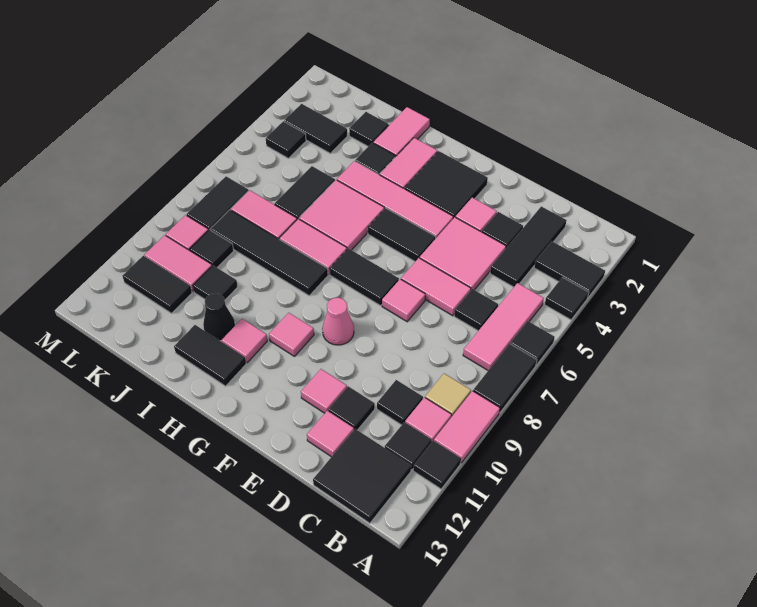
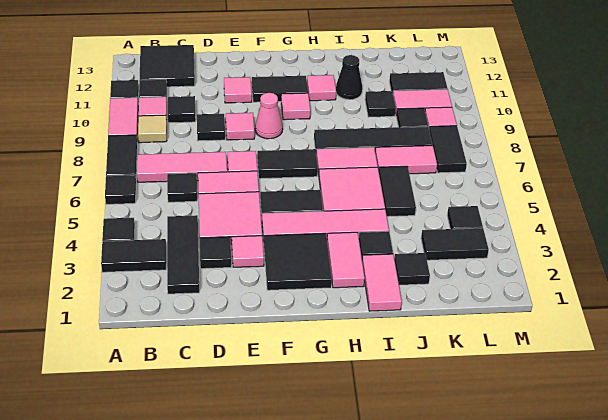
pink tile B5:B7 level 1 -> pink tile B7:D7 level 1
black tile D11 level 1 -> black tile D9 level 1
pink tile D12 level 1 -> pink tile E9 level 1
black tile H12:I12 level 1 -> black tile F11:G11 level 1

